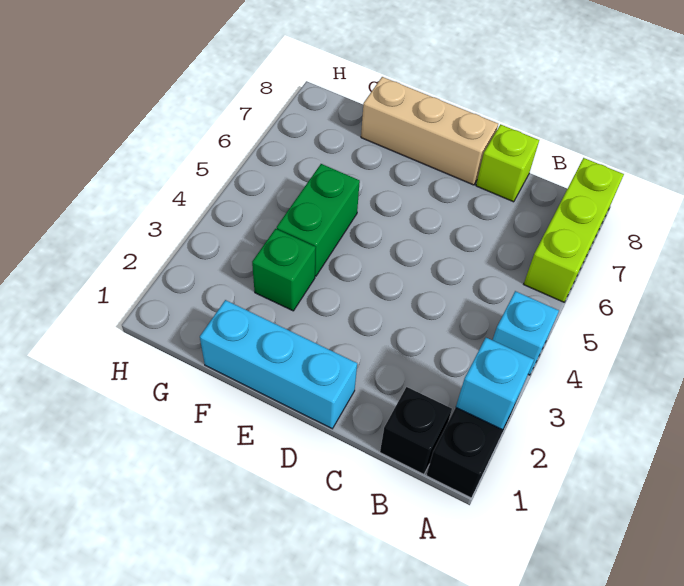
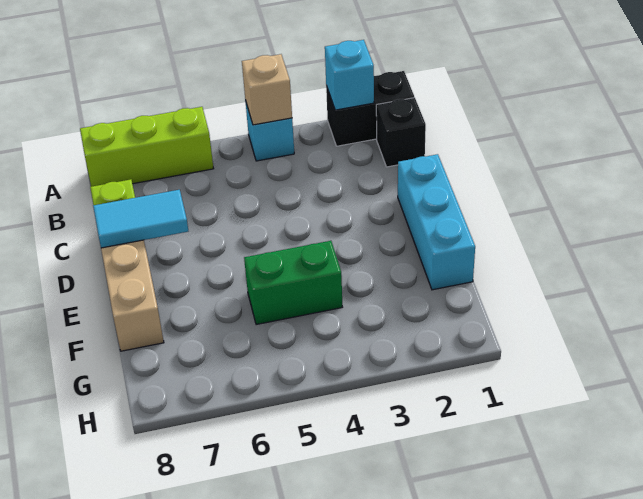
none -> tan brick A4 level 2
none -> cyan tile D7:D8 level 2
green brick F3 level 1 -> none

